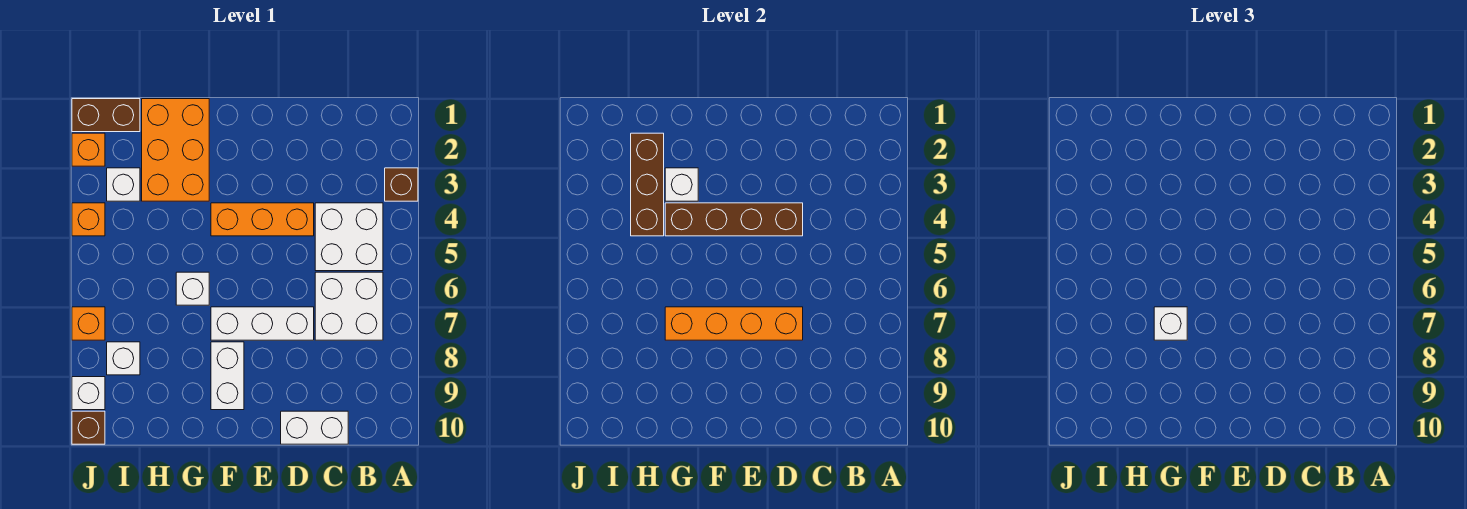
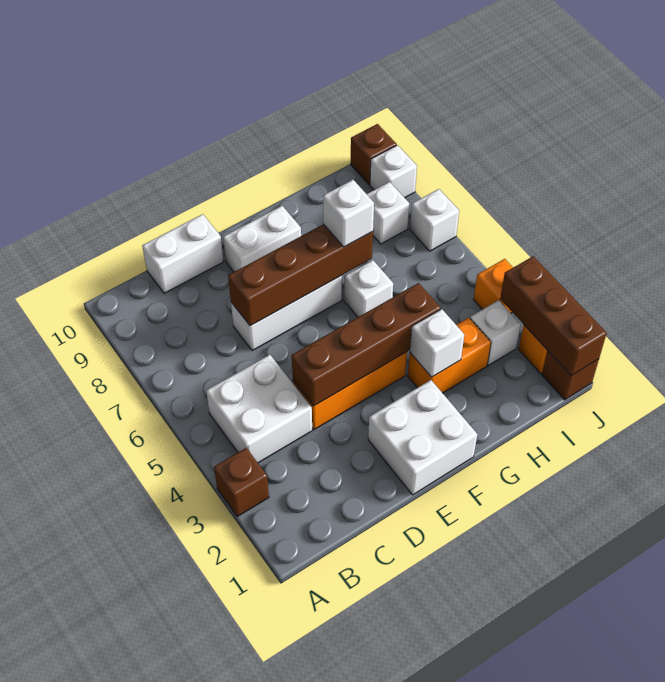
white brick B6:C7 level 1 -> white brick E1:F2 level 1
orange brick D7:G7 level 2 -> brown brick D7:G7 level 2
white brick F8:F9 level 1 -> white brick E9:F9 level 1
orange brick G1:H3 level 1 -> orange brick G3:H3 level 1
brown brick H2:H4 level 2 -> brown brick J1:J3 level 2
brown brick I1:J1 level 1 -> brown brick J1 level 1
orange brick J7 level 1 -> white brick J7 level 1

